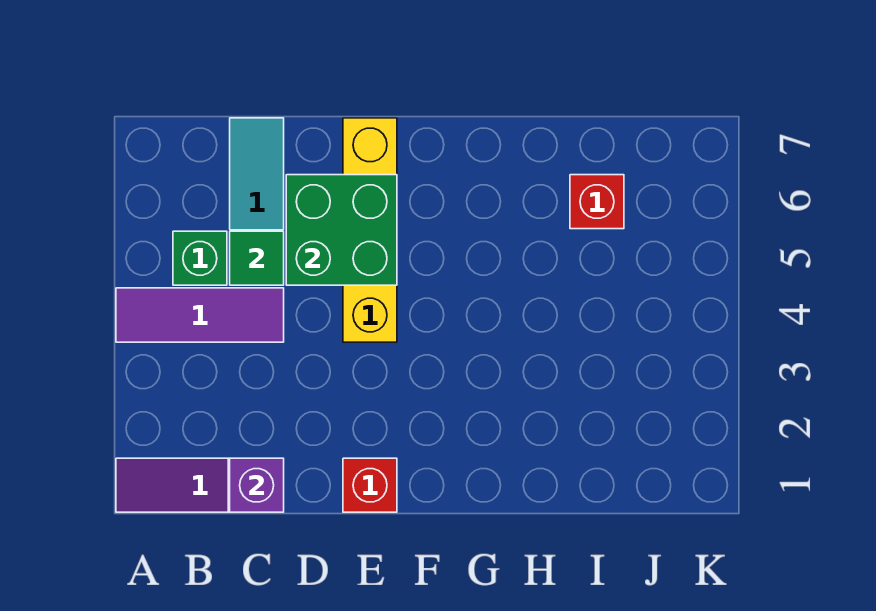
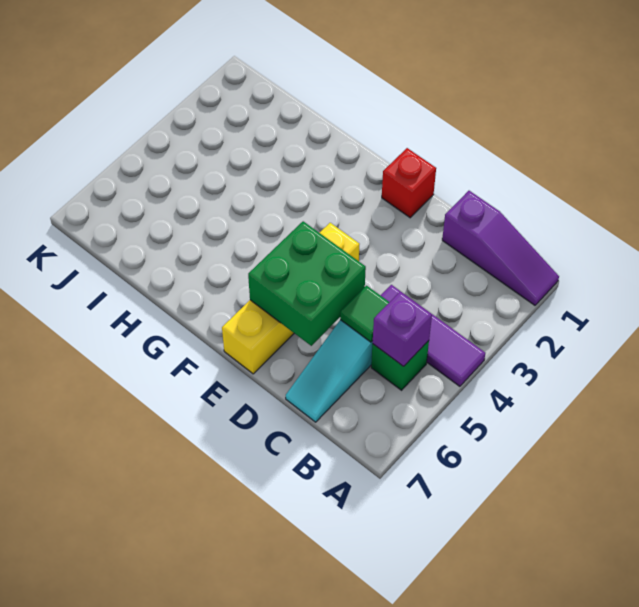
purple brick C1 level 2 -> purple brick B5 level 2
red brick I6 level 1 -> none

